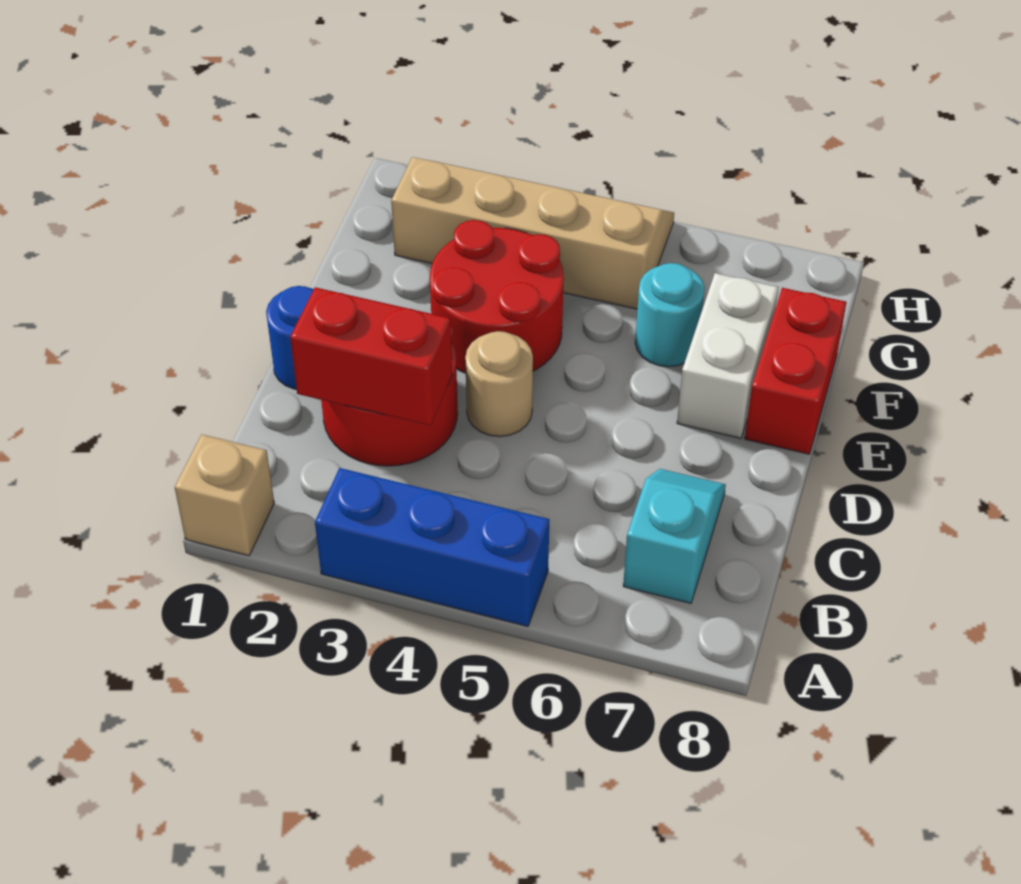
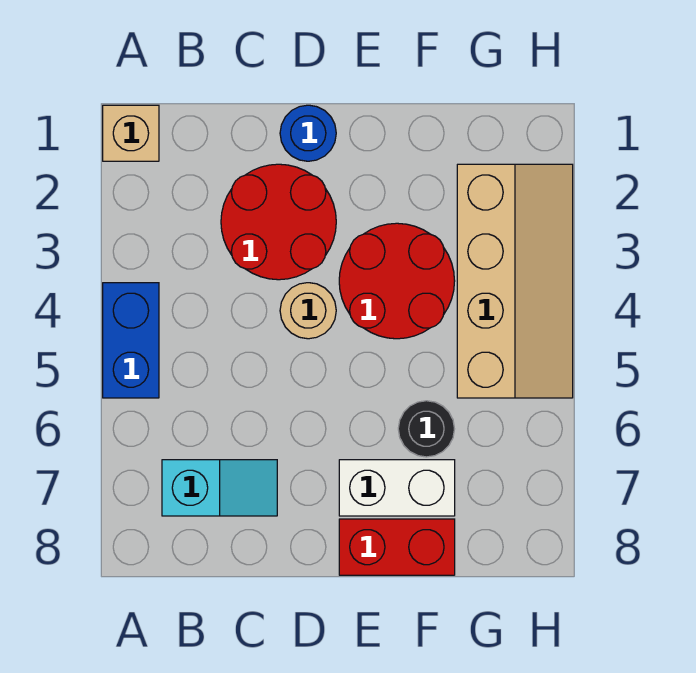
blue brick A3:A5 level 1 -> blue brick A4:A5 level 1
red brick C2:C3 level 2 -> none
cyan round brick F6 level 1 -> black round brick F6 level 1

